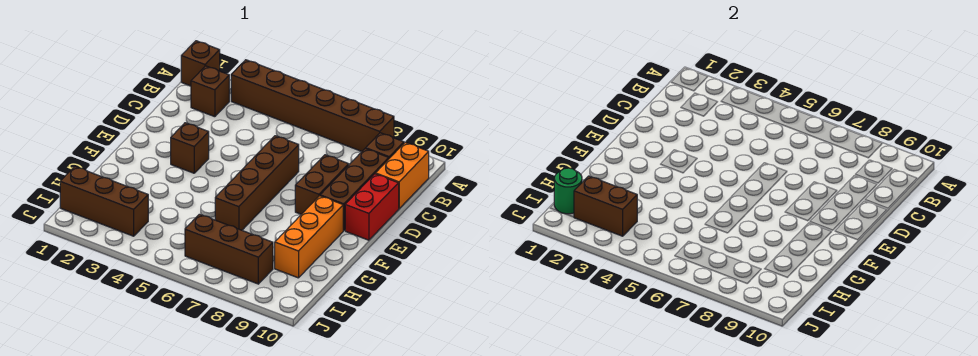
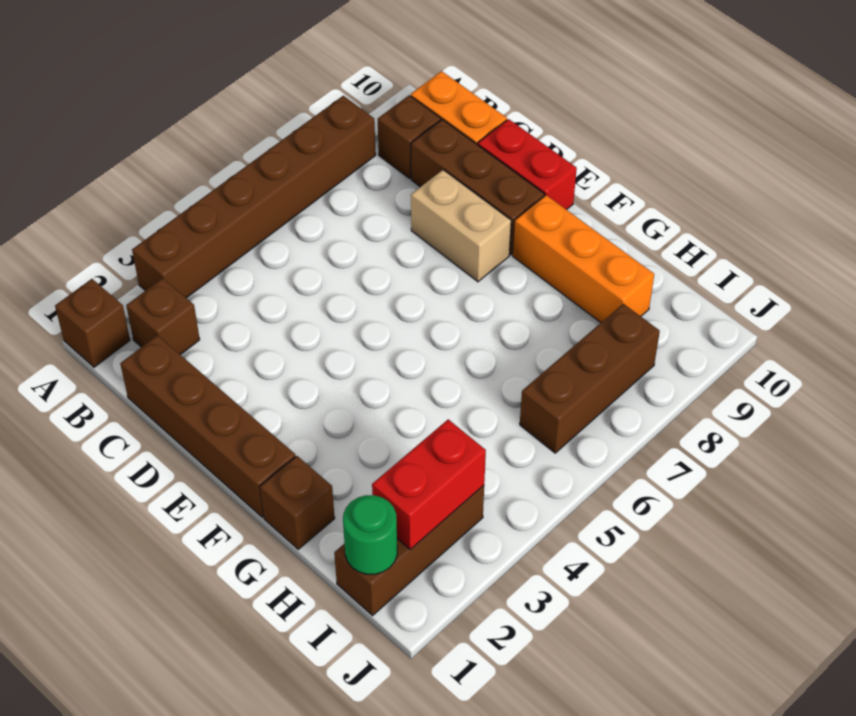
brown brick D6:G6 level 1 -> brown brick C1:F1 level 1
brown brick D8:E8 level 1 -> tan brick D8:E8 level 1
brown brick E3 level 1 -> brown brick G1 level 1
brown brick I2:I3 level 2 -> red brick I2:I3 level 2

